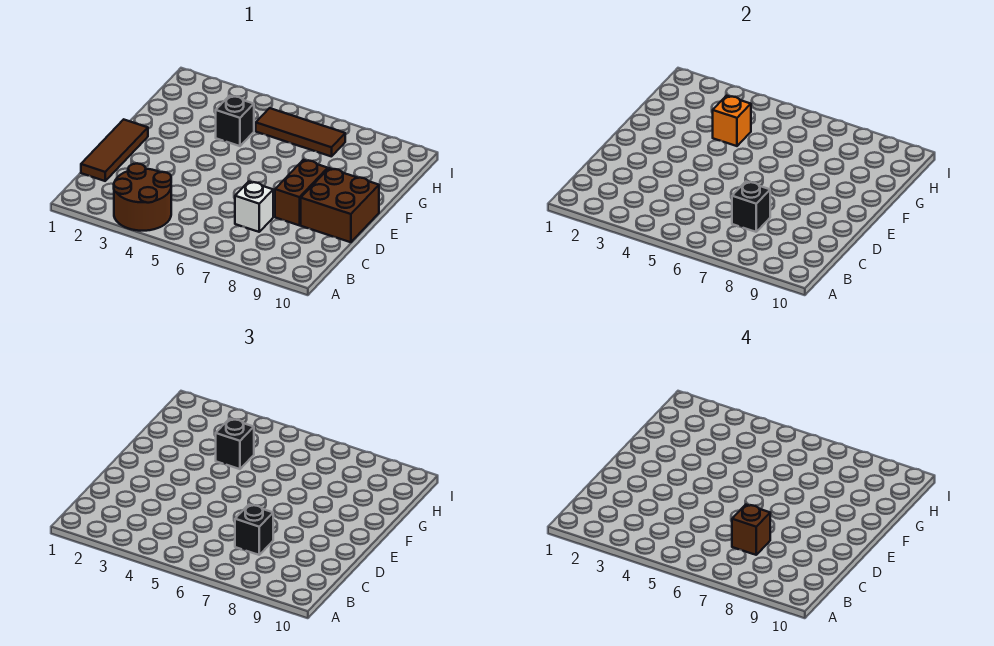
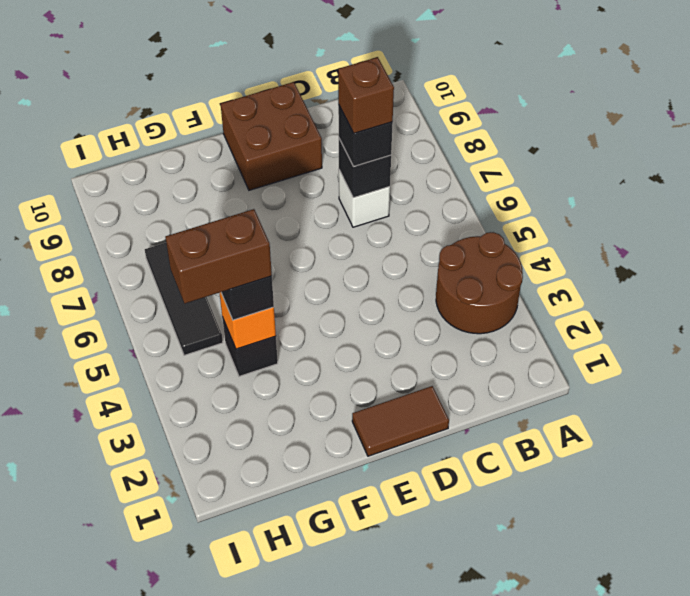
brown tile C1:E1 level 1 -> brown tile D1:E1 level 1
brown brick D8:E8 level 1 -> brown brick G4:H4 level 4
brown tile H5:H7 level 1 -> black tile H5:H7 level 1

